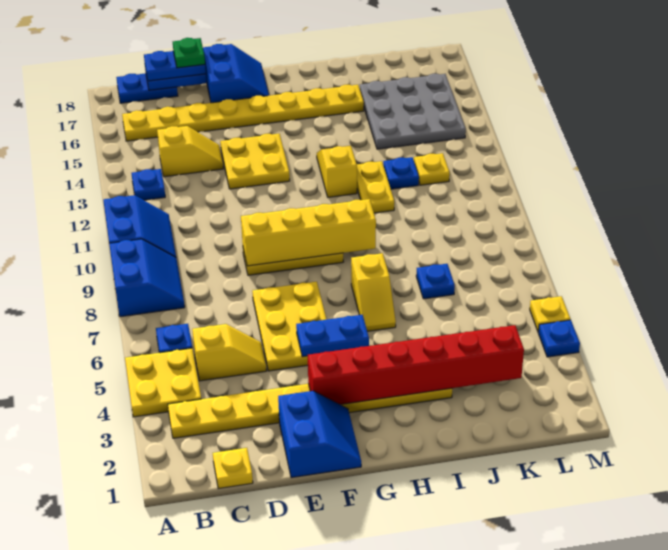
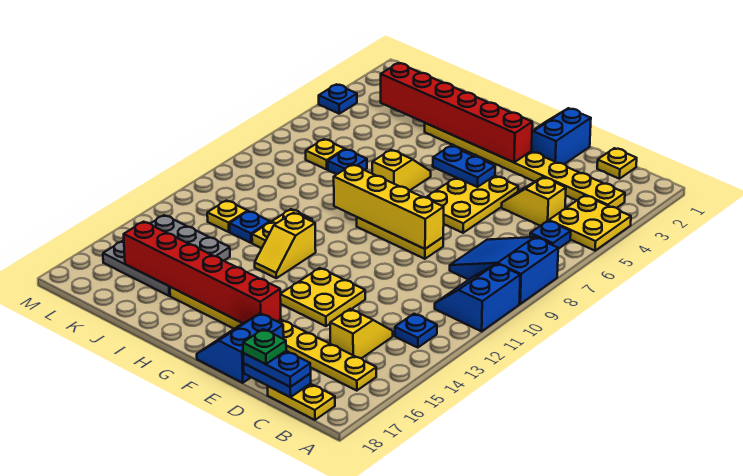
blue slope A8:B9 level 1 top A -> blue slope A8:C9 level 1 top A
blue plate B18:C18 level 1 -> yellow plate B18:C18 level 1
yellow slope C14:D14 level 1 top C -> yellow slope C14:C15 level 1 top 15
none -> red brick F16:K16 level 2
yellow plate M5 level 1 -> yellow plate K7 level 1

